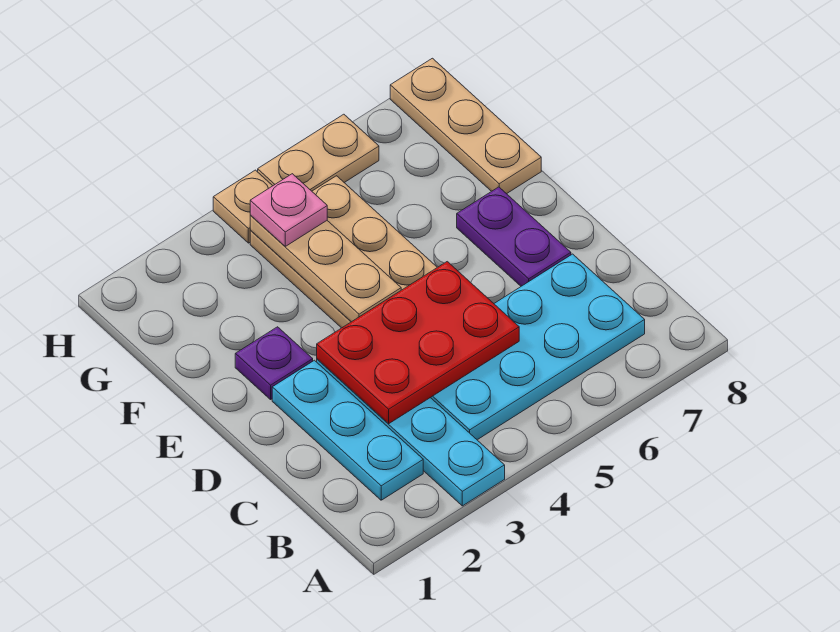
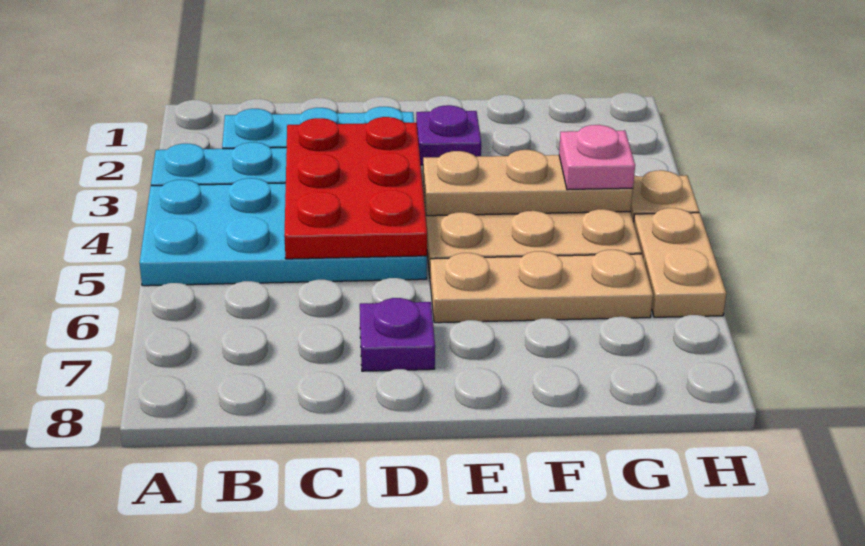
cyan plate B4:C7 level 1 -> cyan plate A4:D5 level 1
purple plate D7:E7 level 1 -> purple plate D7 level 1
tan plate F8:H8 level 1 -> tan plate E6:G6 level 1

